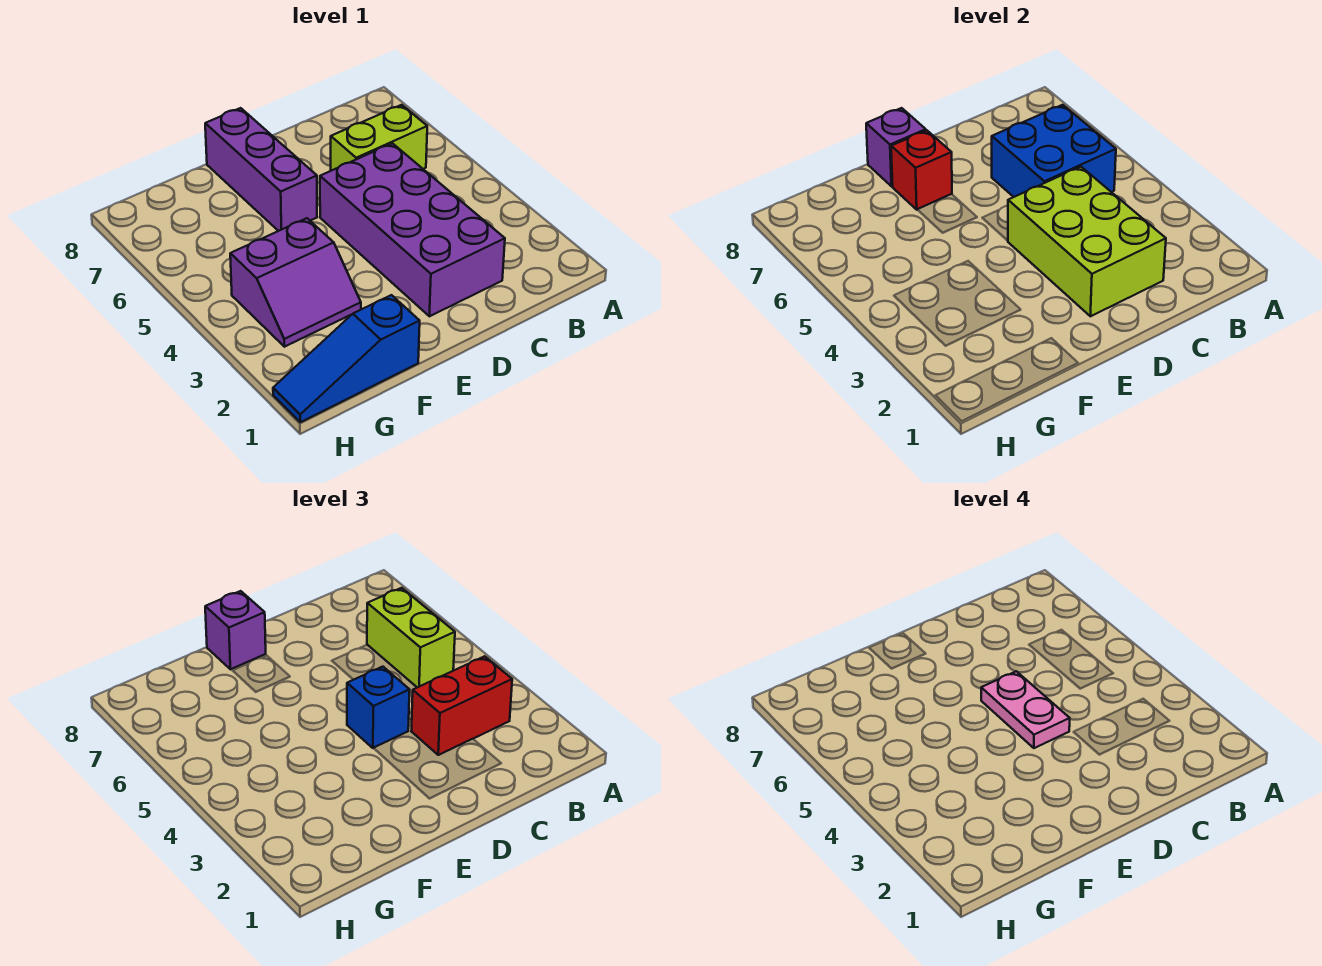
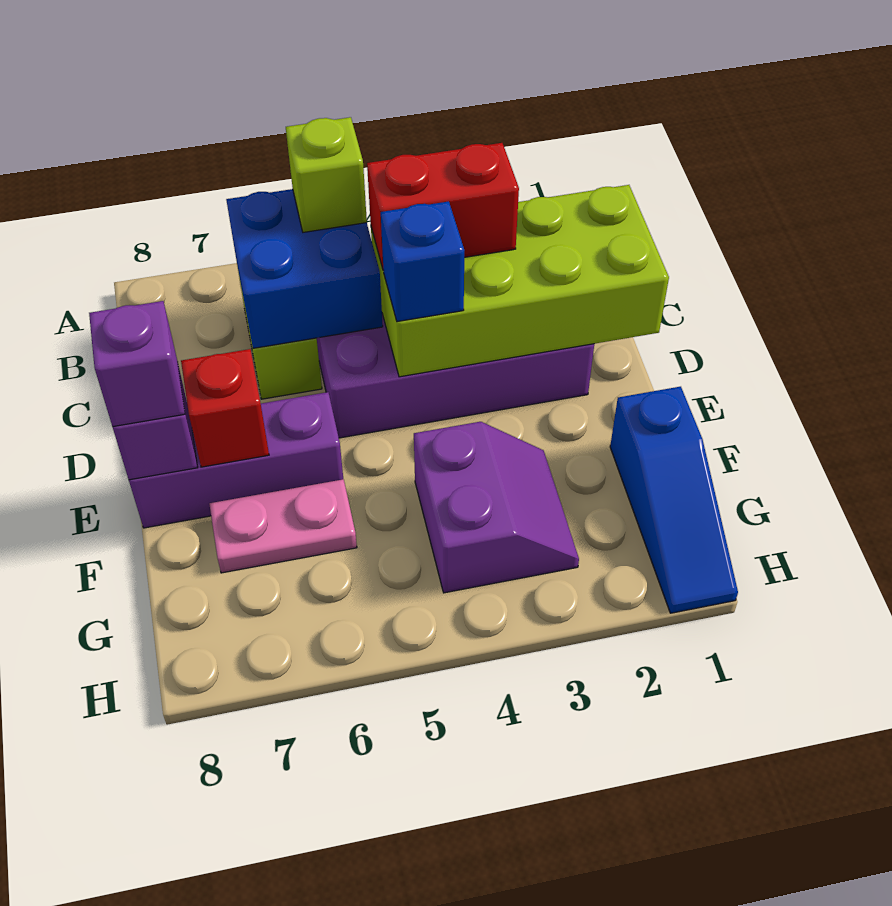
red brick B3:C3 level 3 -> red brick C3:C4 level 3
lime brick B5:B6 level 3 -> lime brick B5 level 3
lime brick C2:D4 level 2 -> lime brick C1:D4 level 2
pink plate D4:D5 level 4 -> pink plate F6:F7 level 1

